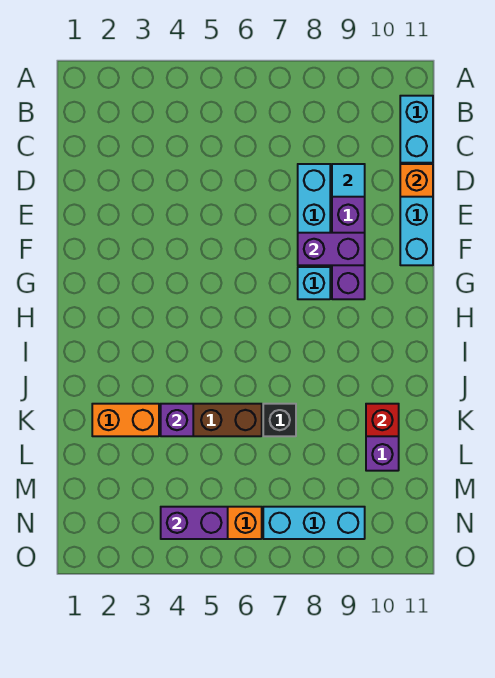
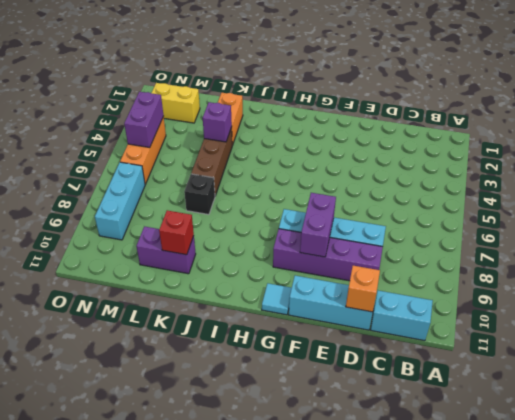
cyan tile D9 level 2 -> cyan tile G11 level 1
none -> yellow brick M2:N2 level 1

